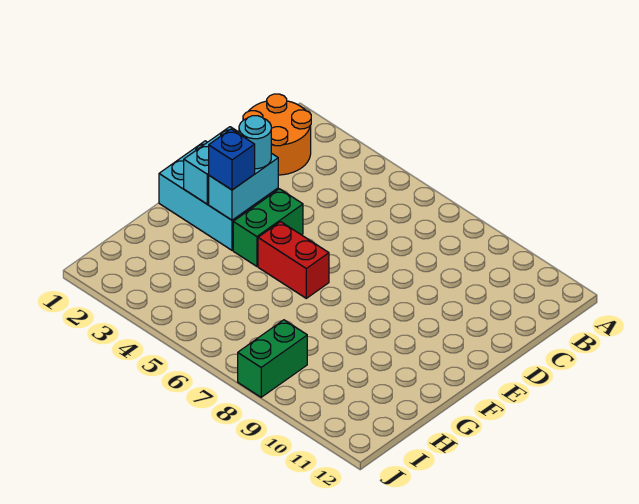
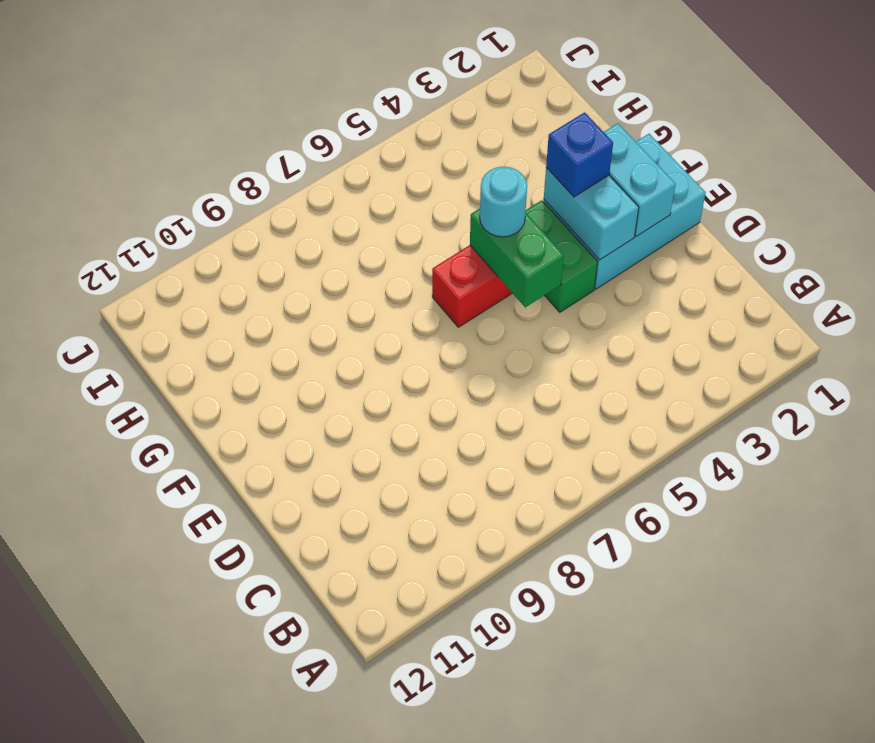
orange round brick B1:C2 level 1 -> none
cyan round brick E3 level 3 -> cyan round brick F5 level 3
green brick I8:J8 level 1 -> green brick E5:F5 level 2

